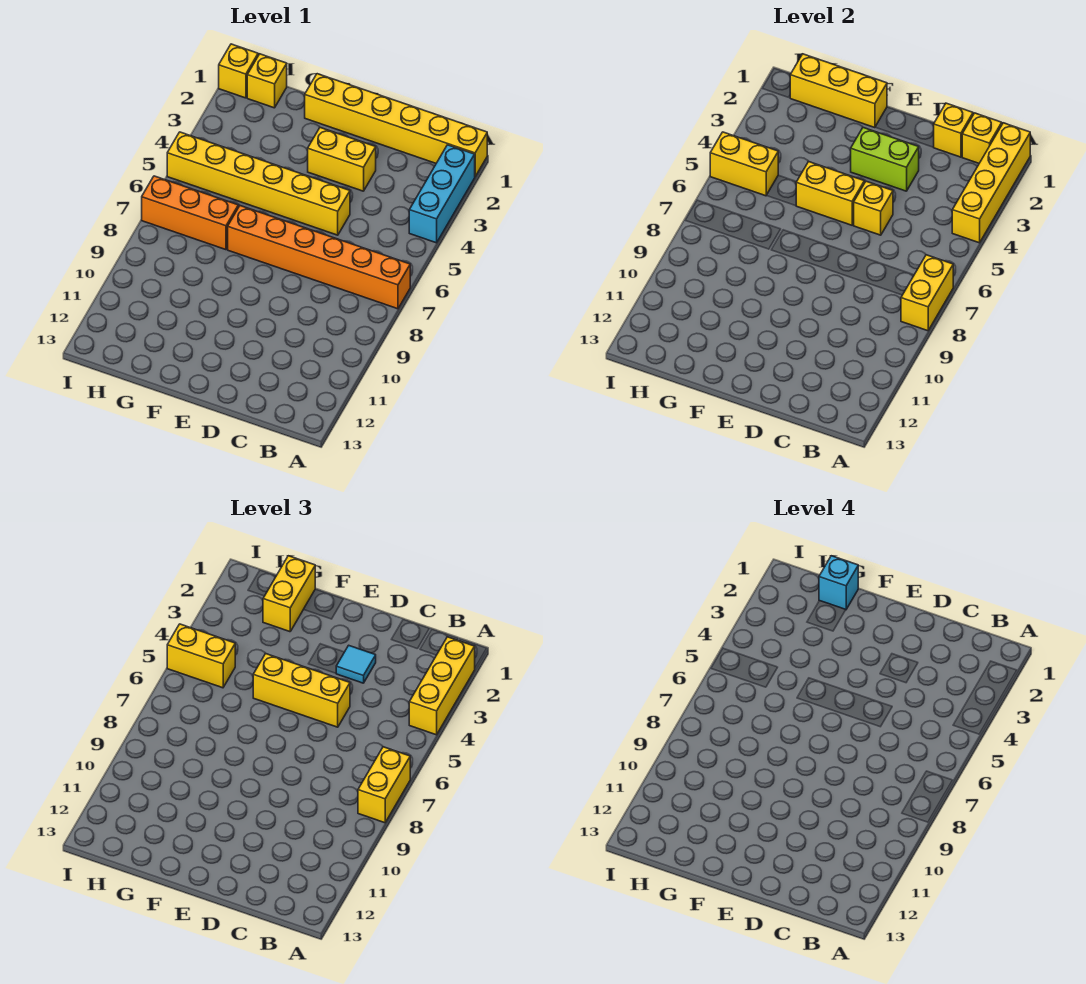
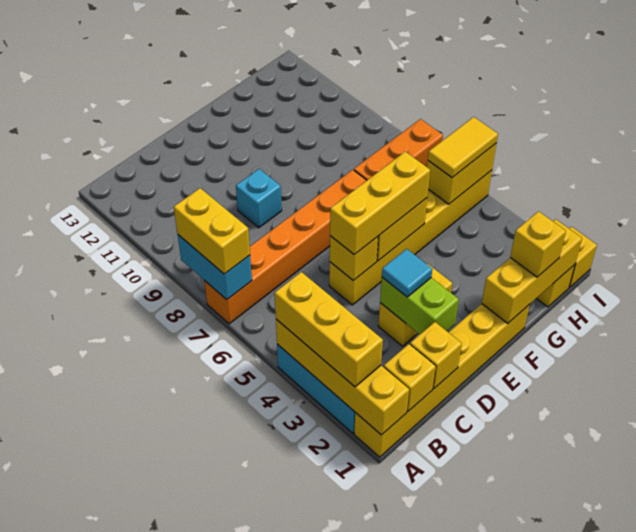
yellow brick A7:A8 level 2 -> cyan brick A7:A8 level 2
lime brick D3:E3 level 2 -> lime brick D2:D3 level 2
yellow brick G1:G2 level 3 -> yellow brick G1 level 3
cyan brick G1 level 4 -> cyan brick D9 level 1
yellow brick H5:I5 level 3 -> yellow tile H5:I5 level 3

